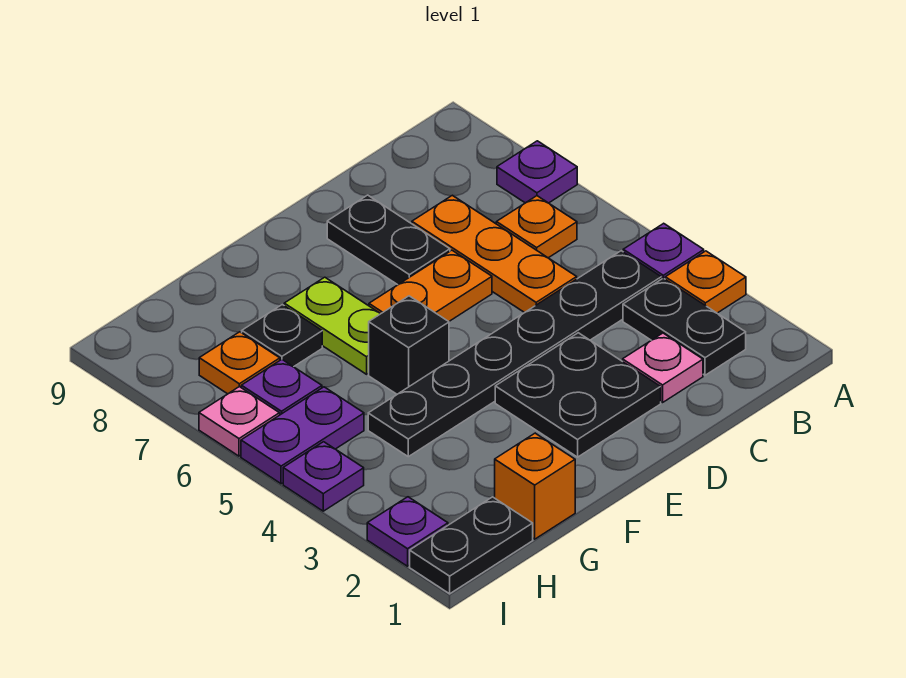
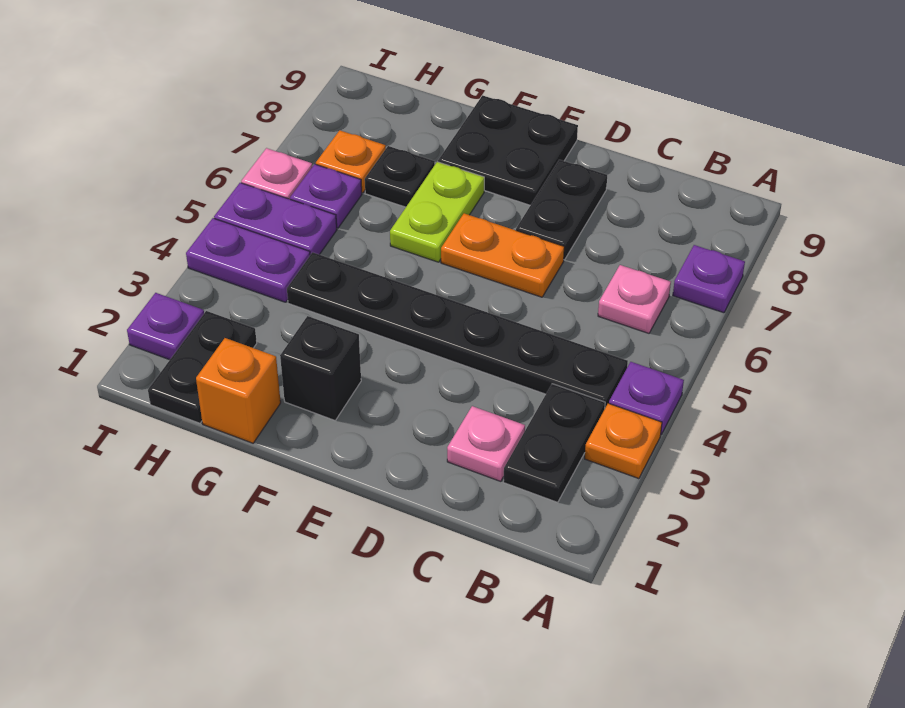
orange plate B6 level 1 -> pink plate B6 level 1
orange plate C5:C7 level 1 -> none
black plate D2:E3 level 1 -> black plate E8:F9 level 1
black brick F5 level 1 -> black brick F2 level 1
black plate H1:I1 level 1 -> black plate H1:H2 level 1
purple plate I4 level 1 -> purple plate H4:I4 level 1

